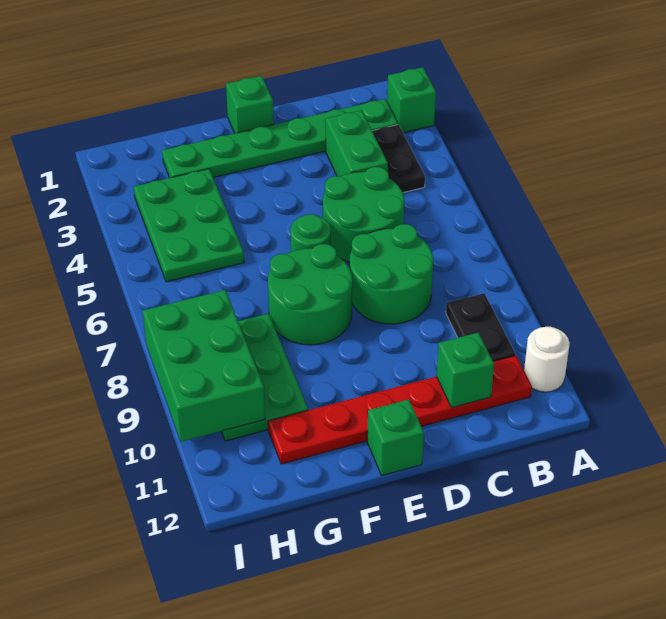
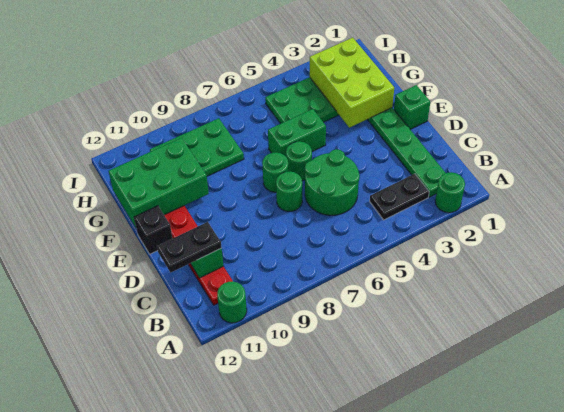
green brick A2 level 1 -> green round brick A2 level 1
white round brick A11 level 1 -> green round brick A11 level 1
black plate B9:B10 level 1 -> black plate C11:C12 level 3
green brick C3:C4 level 1 -> green brick F5:F6 level 1
green round brick C7:D8 level 1 -> green round brick D7 level 1
green round brick E7:F8 level 1 -> green round brick E7 level 1
green brick E12 level 1 -> black brick E12 level 1
none -> lime brick F2:H3 level 2
green brick H8:I10 level 2 -> green brick F10:G12 level 2

